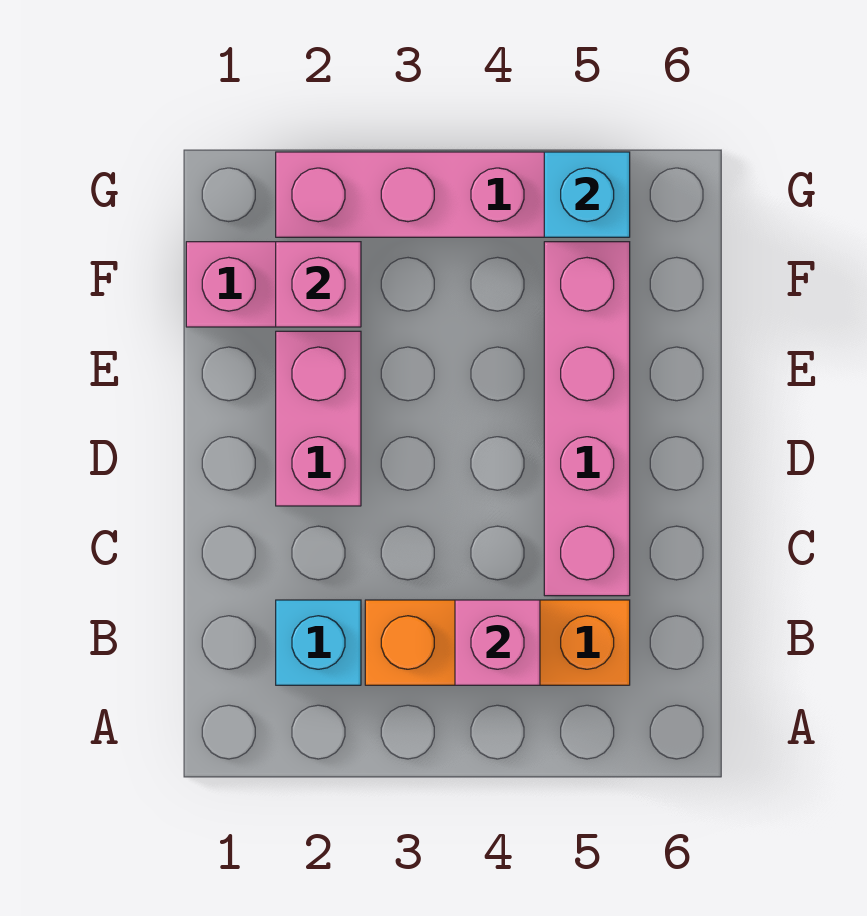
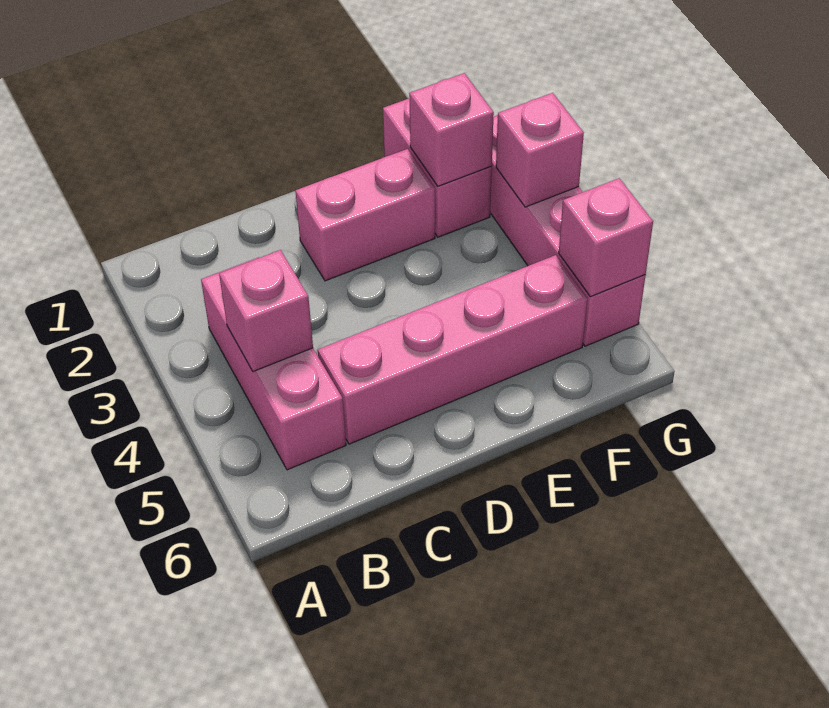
cyan brick B2 level 1 -> none
orange brick B3:B5 level 1 -> pink brick B3:B5 level 1
none -> pink brick G3 level 2
cyan brick G5 level 2 -> pink brick G5 level 2

